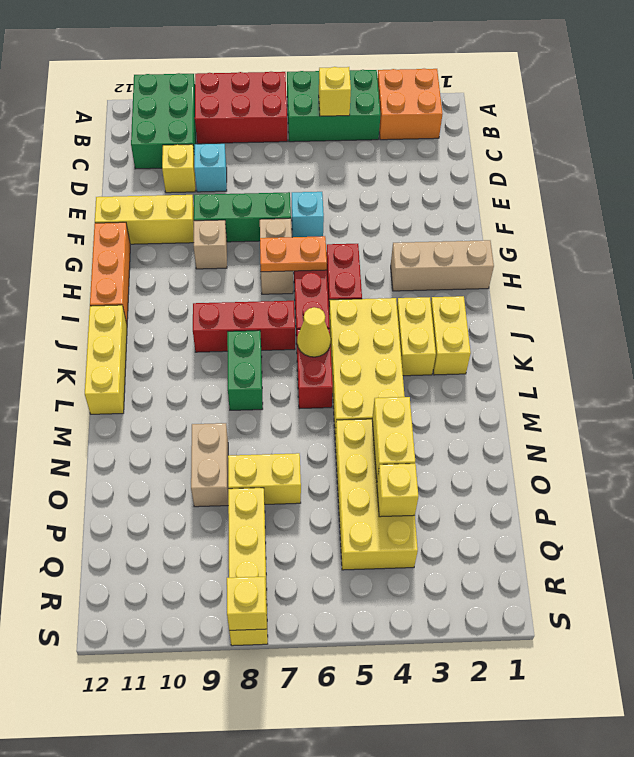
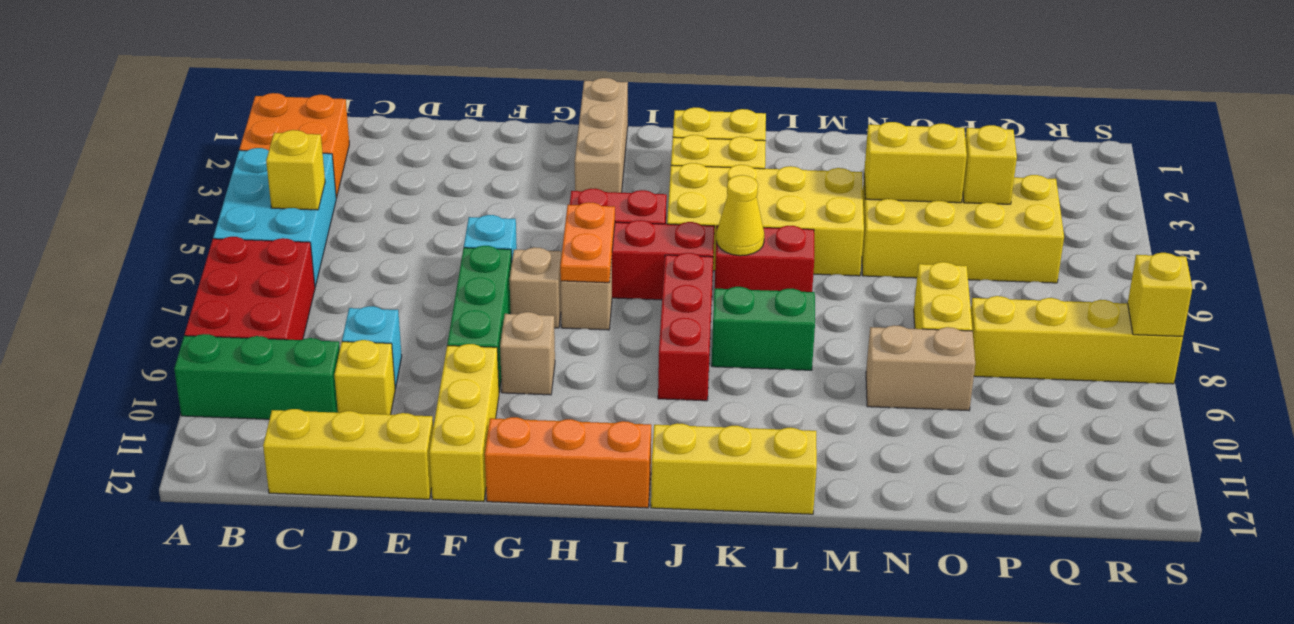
green brick A4:B6 level 1 -> cyan brick A4:B6 level 1
green brick A10:C11 level 1 -> green brick A10:C10 level 1
none -> yellow brick C12:E12 level 1

